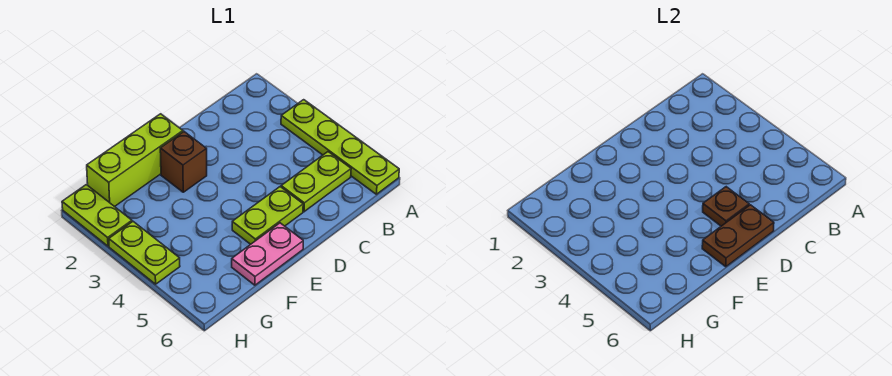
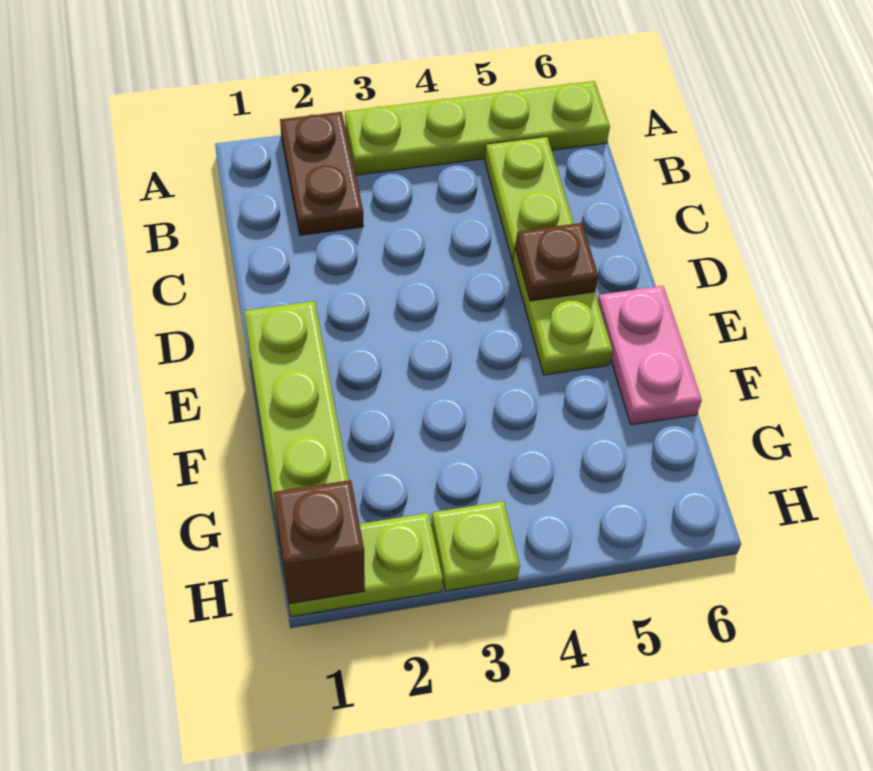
brown plate D6:E6 level 2 -> brown plate A2:B2 level 1
brown brick E2 level 1 -> brown brick H1 level 2
lime plate H3:H4 level 1 -> lime plate H3 level 1

